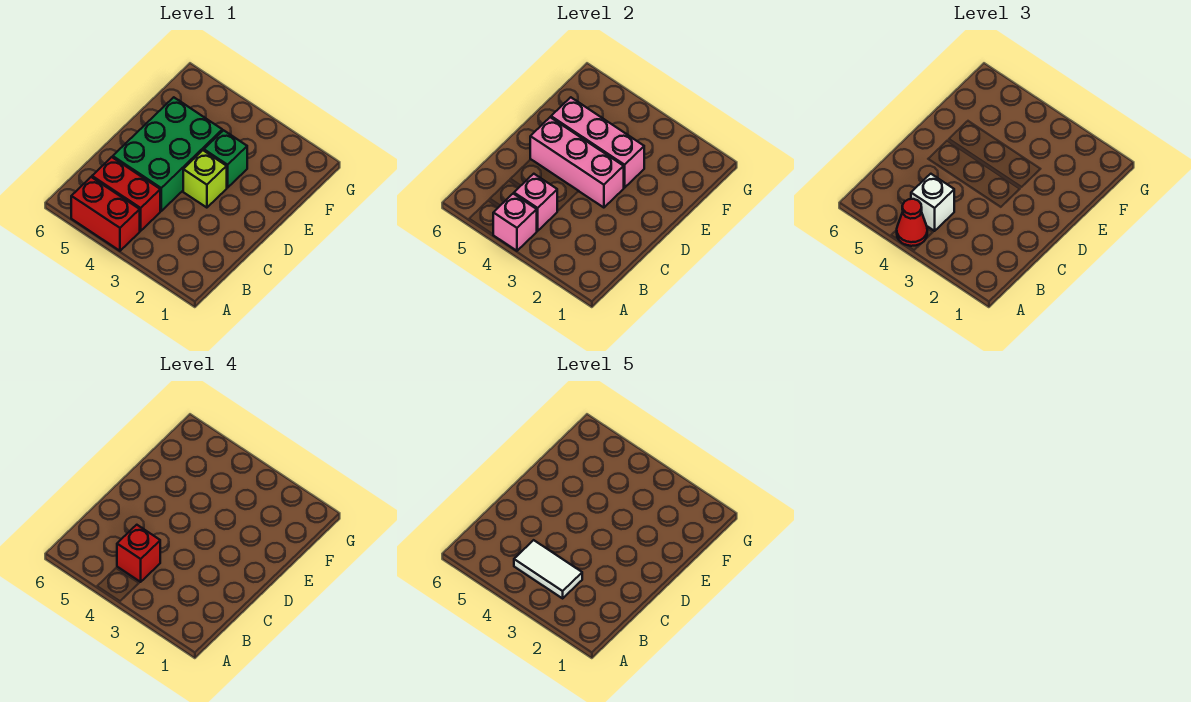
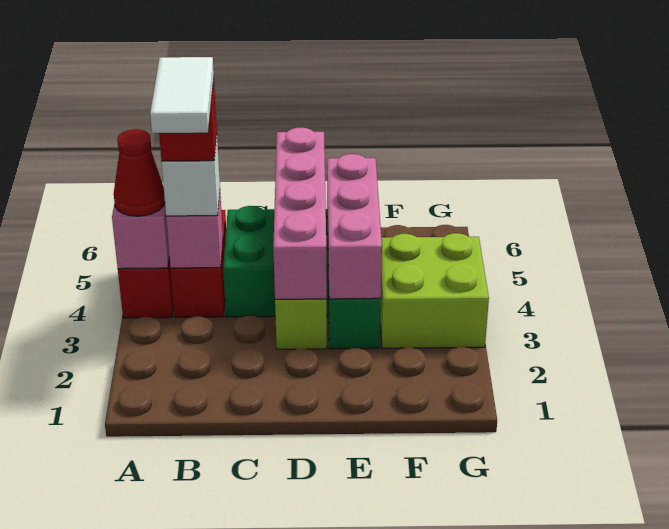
pink brick D3:D5 level 2 -> pink brick D3:D6 level 2
none -> lime brick F3:G4 level 1

